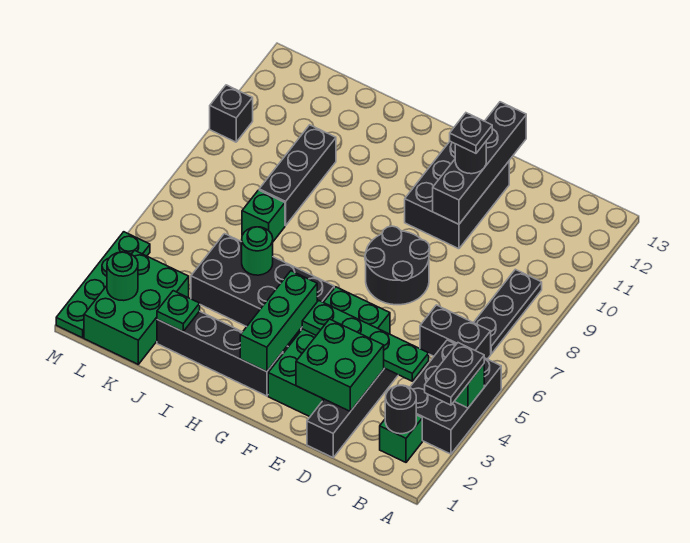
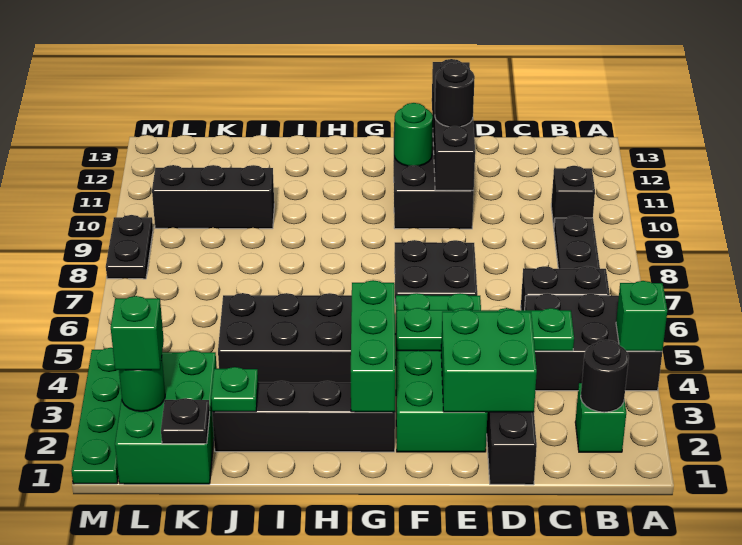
black brick A3:B5 level 1 -> black brick A4:C5 level 1
black plate A3:A4 level 3 -> black plate M8:M9 level 1
black round brick E7:F8 level 1 -> black plate E7:F8 level 1
black plate E11 level 4 -> black plate K1 level 2
green round brick I5 level 2 -> green round brick F11 level 2
green brick J7 level 1 -> green brick L2 level 3
black brick J8:J10 level 1 -> black brick J10:L10 level 1
black brick M10 level 1 -> black brick B10 level 1

